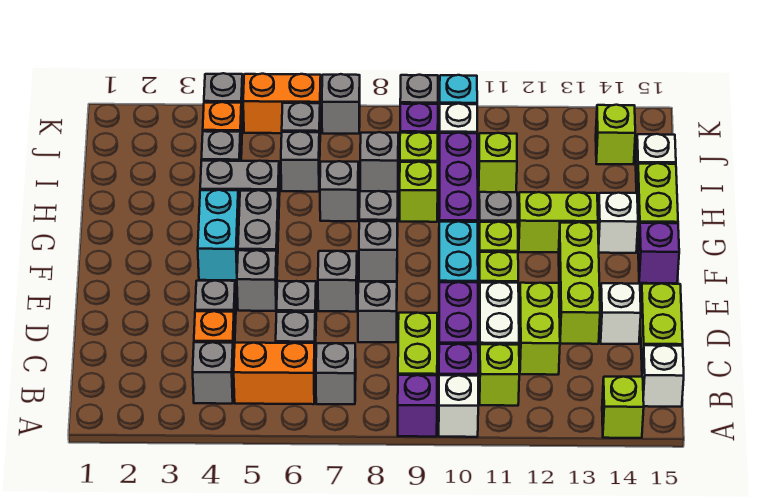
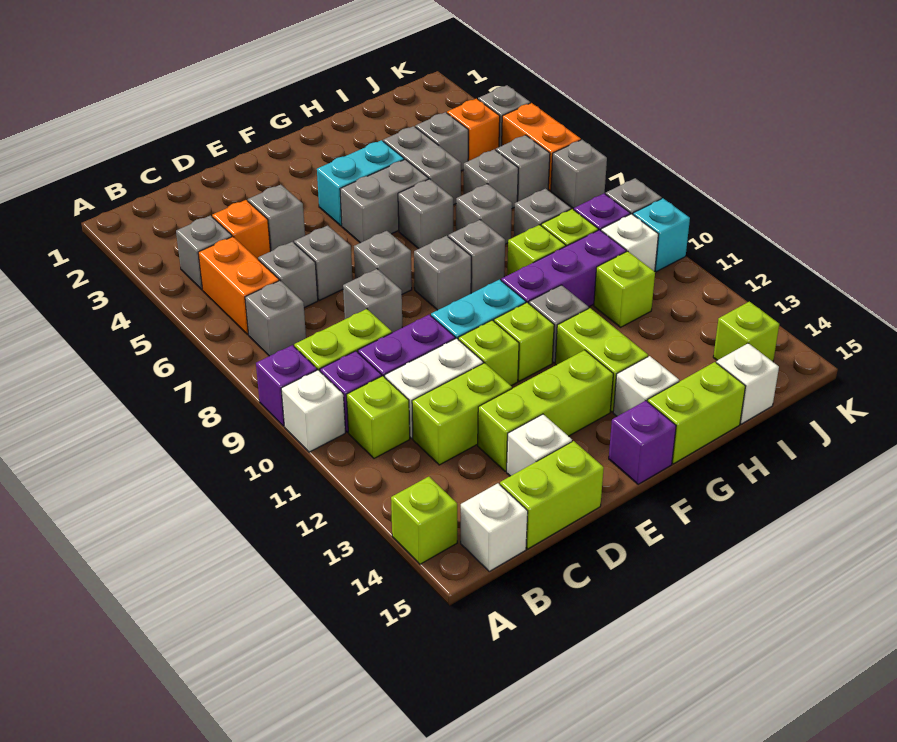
grey brick E5 level 1 -> grey brick G6 level 1

